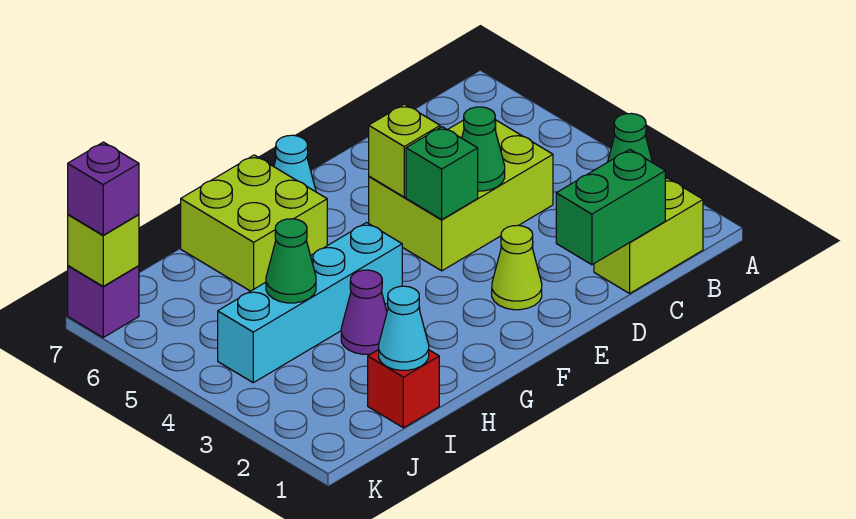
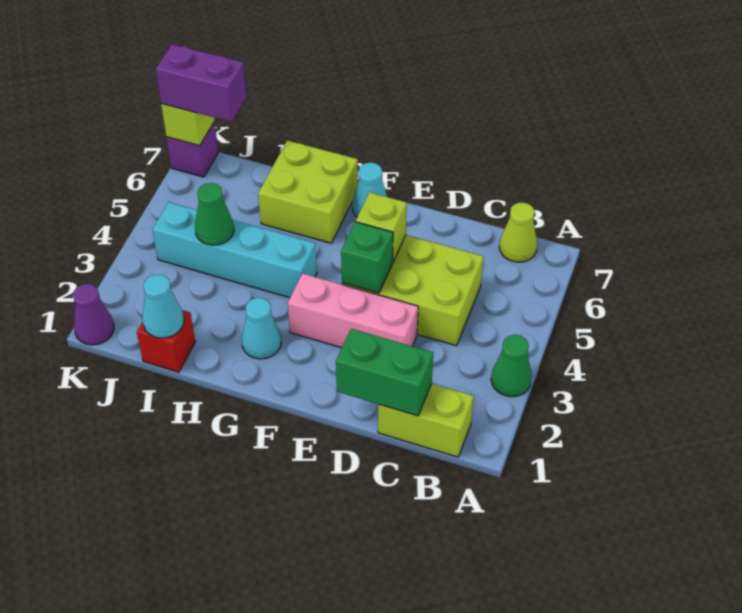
none -> pink brick D3:F3 level 1
green cone D4 level 2 -> none
lime cone E2 level 1 -> lime cone B7 level 1
none -> cyan cone G2 level 1
purple cone H3 level 1 -> purple cone K1 level 1
purple brick K7 level 3 -> purple brick J7:K7 level 3

